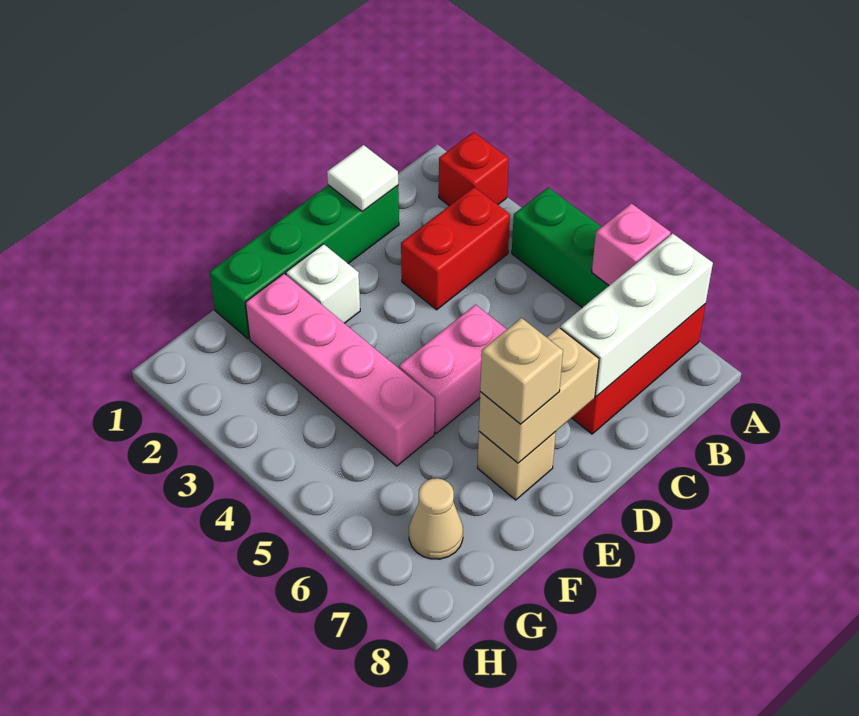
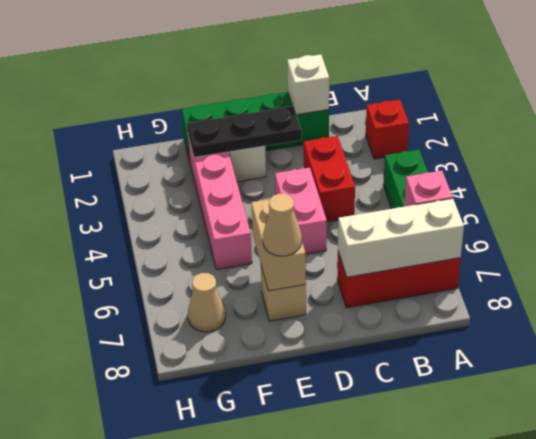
red brick B3:C3 level 1 -> red brick C3:C4 level 1
white tile C1 level 2 -> white brick C1 level 2
none -> black plate D2:F2 level 2
pink brick D5:E5 level 1 -> pink brick D4:D5 level 1
tan brick D7:E7 level 2 -> tan brick E6:E7 level 2
tan brick E7 level 3 -> tan cone E7 level 3

